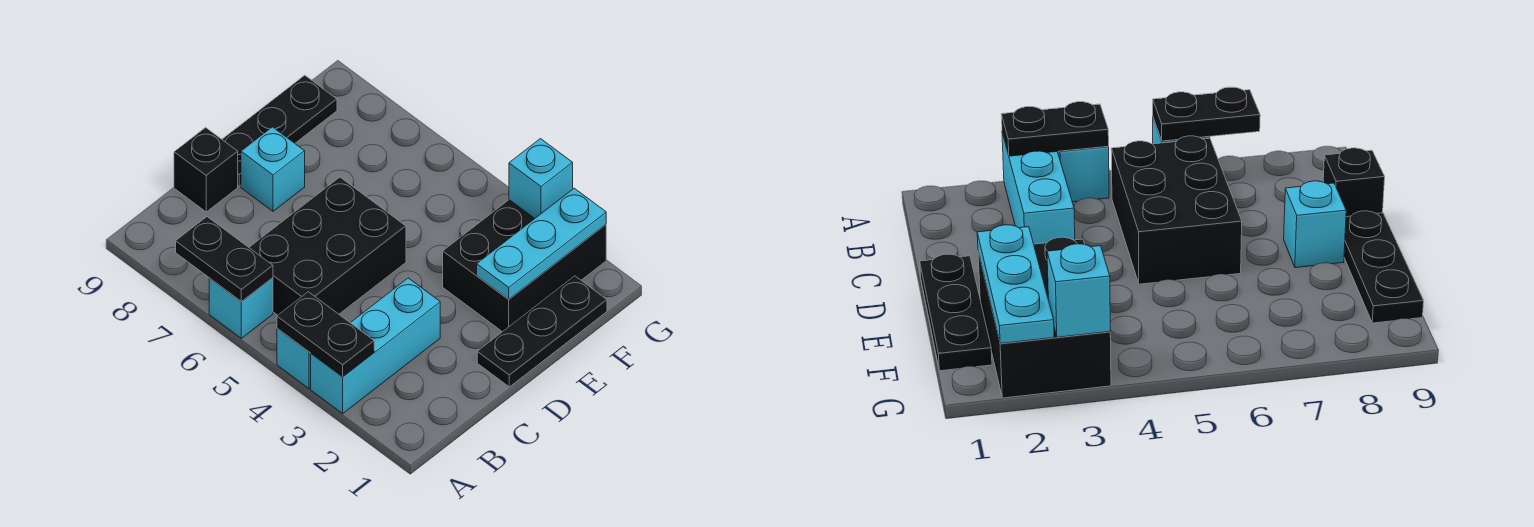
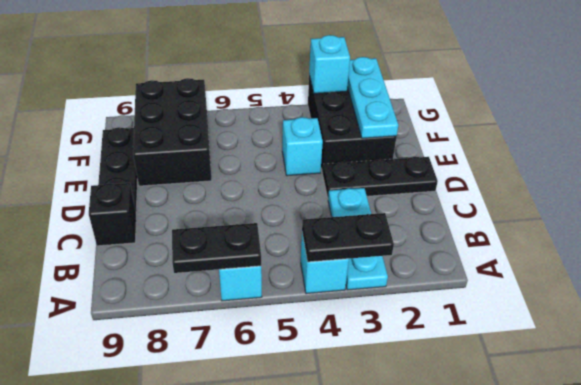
cyan brick A3:C3 level 1 -> cyan plate A3:C3 level 1
black brick B5:D6 level 1 -> black brick E7:G8 level 1
black plate D1:F1 level 1 -> black plate D1:D3 level 1
cyan brick D8 level 1 -> cyan brick E4 level 1

